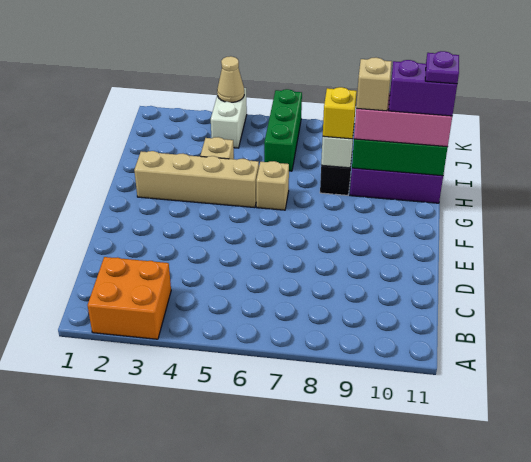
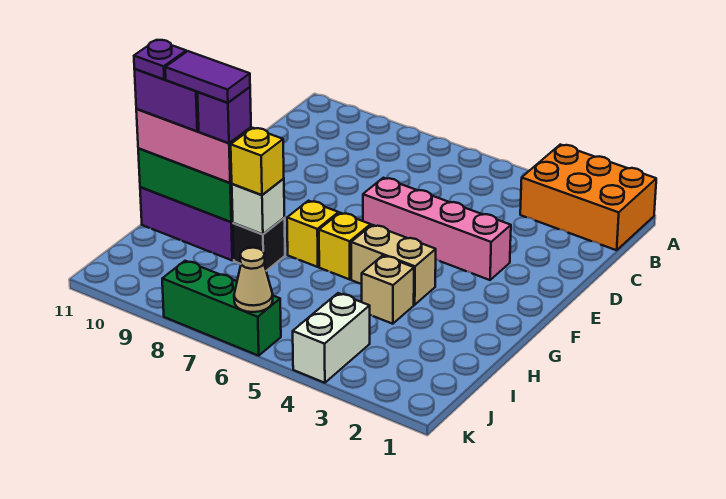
orange brick A2:B3 level 1 -> orange brick A1:B3 level 1
none -> pink brick E3:E6 level 1
tan brick G2:G5 level 1 -> tan brick G4:G5 level 1
tan brick G6 level 1 -> yellow brick G6 level 1
none -> yellow brick G7 level 1
tan brick H9 level 4 -> purple brick H9 level 4
none -> purple tile H9:H10 level 5
green brick I6:K6 level 1 -> green brick K6:K8 level 1
tan cone K4 level 2 -> tan cone K6 level 2

